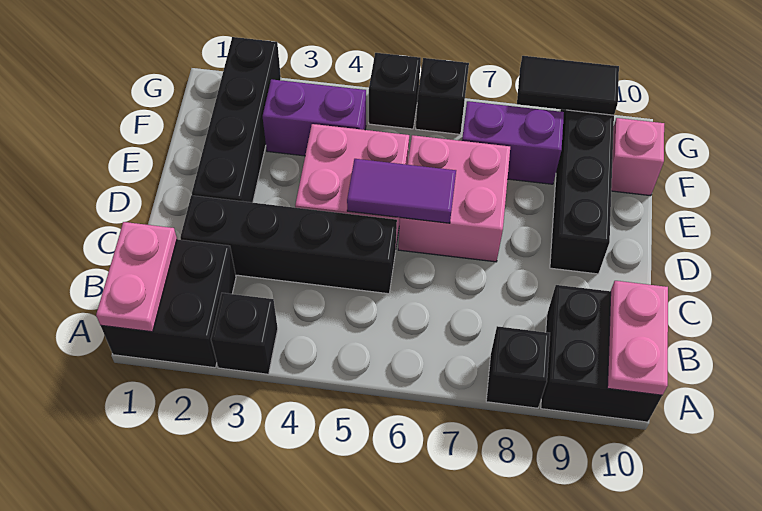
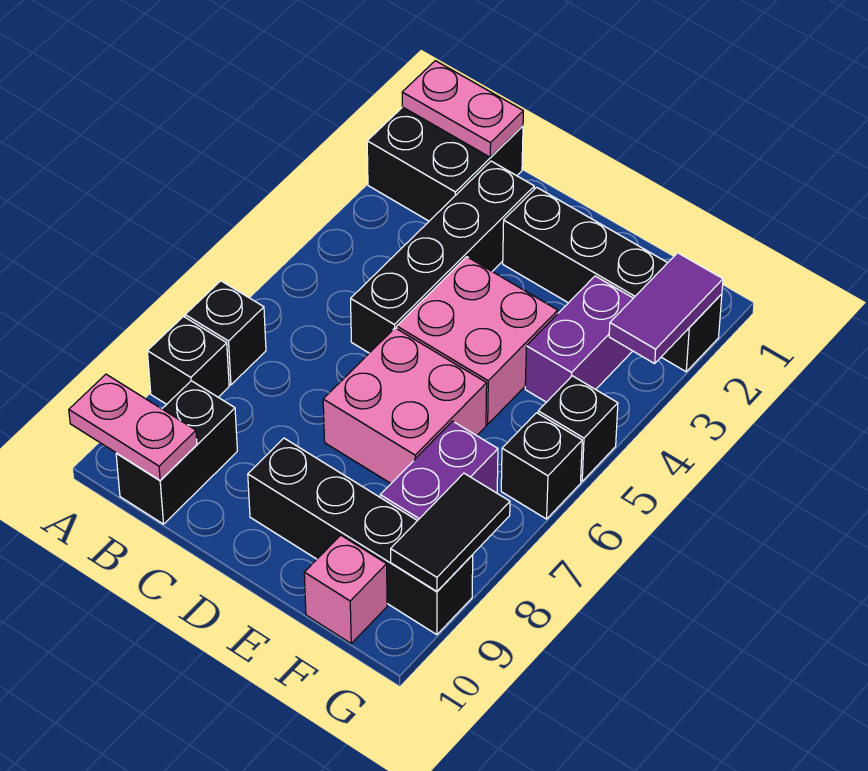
black brick A3 level 1 -> black brick A7 level 1
black brick A9:B10 level 1 -> black brick B9:B10 level 1
purple tile D5:D6 level 2 -> purple tile G2:G3 level 2

